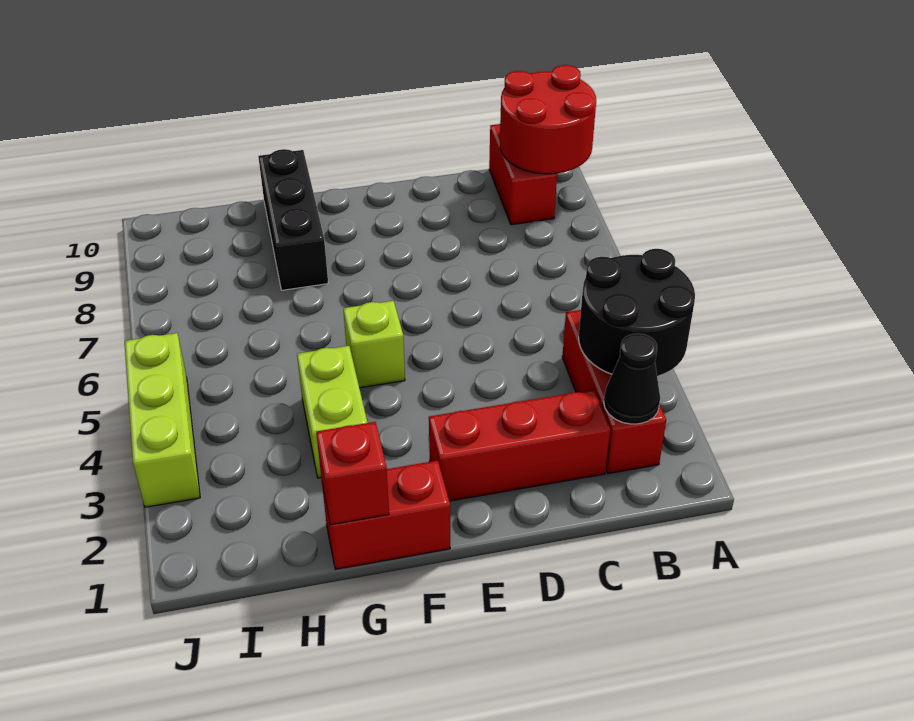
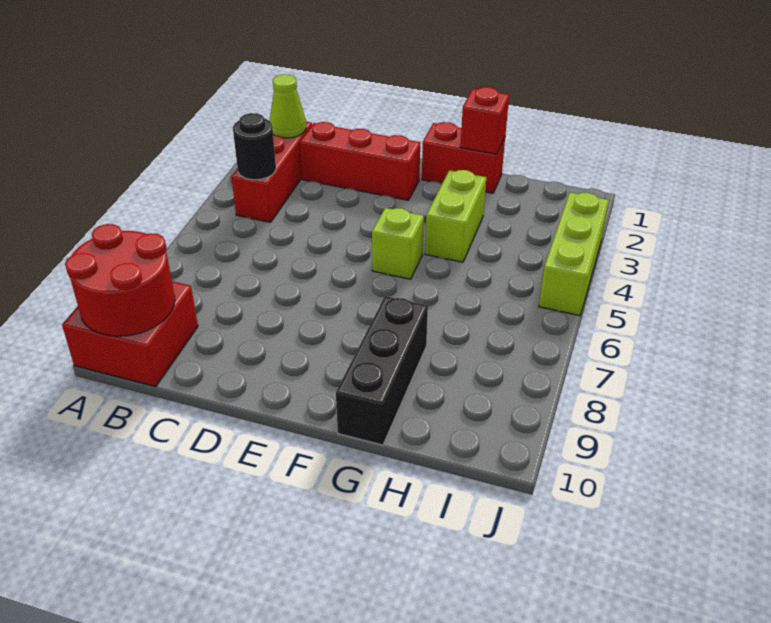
black round brick A3:B4 level 2 -> black round brick B4 level 2
black cone B2 level 2 -> lime cone B2 level 2
red brick B9:B10 level 1 -> red brick A9:B10 level 1

